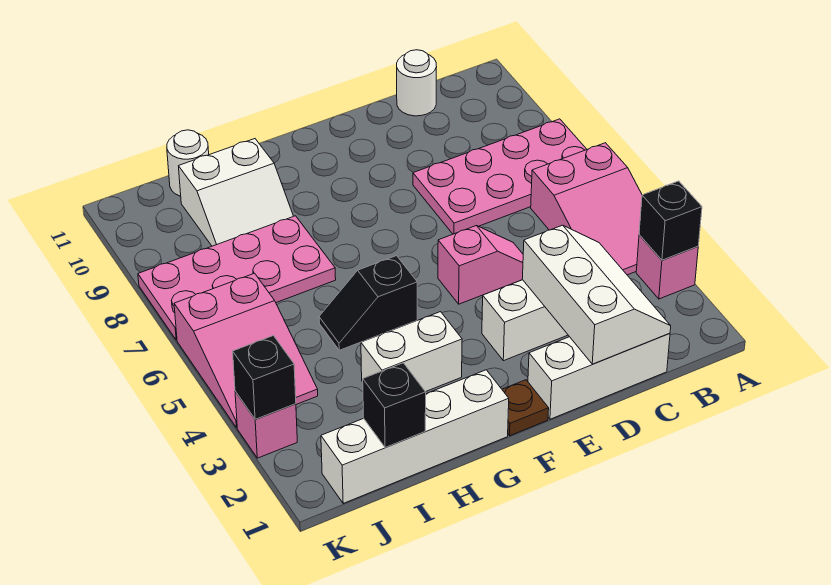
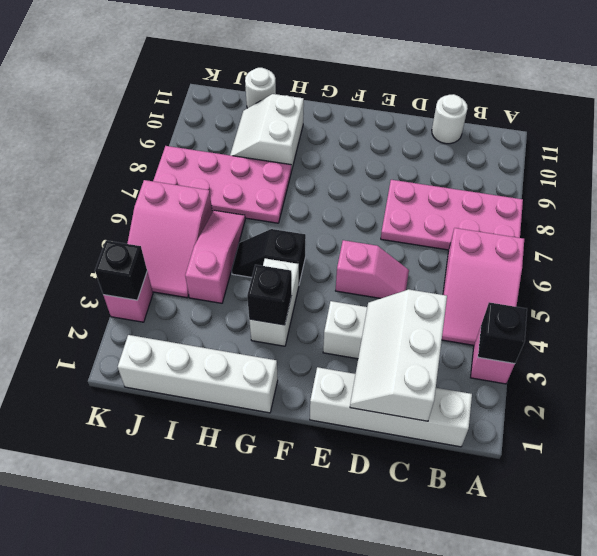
white brick C1:E1 level 1 -> white brick B1:E1 level 1
white slope C1:D3 level 2 top D -> white slope C1:D3 level 2 top C
brown plate F1 level 1 -> none
white brick G3:H3 level 1 -> white brick G3:G4 level 1
white slope H9:I10 level 1 top 10 -> white slope H9:I10 level 1 top H
black brick I1 level 2 -> black brick G3 level 2
none -> pink slope I4:I6 level 1 top 4

